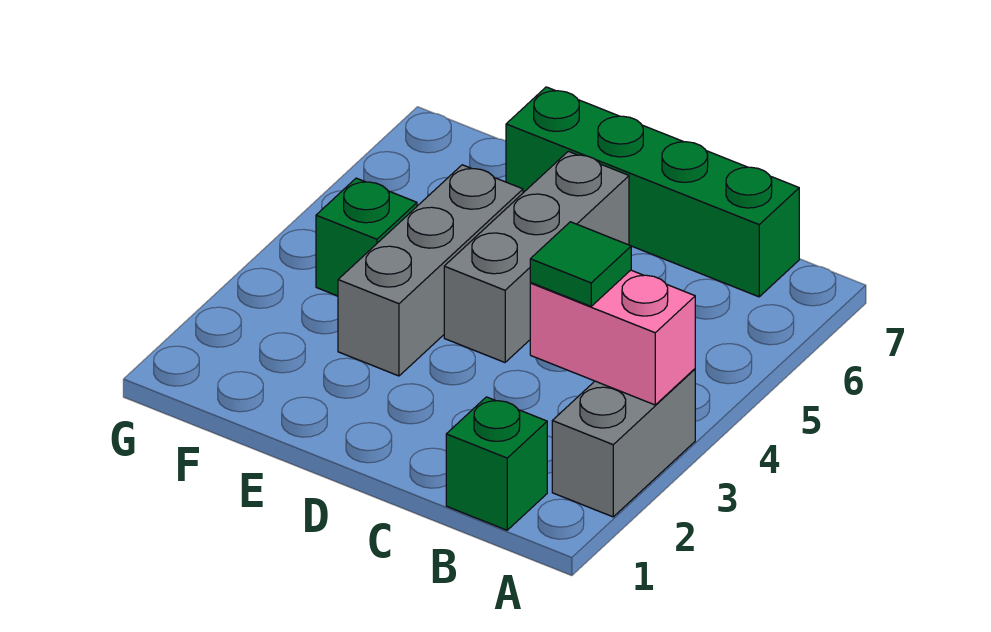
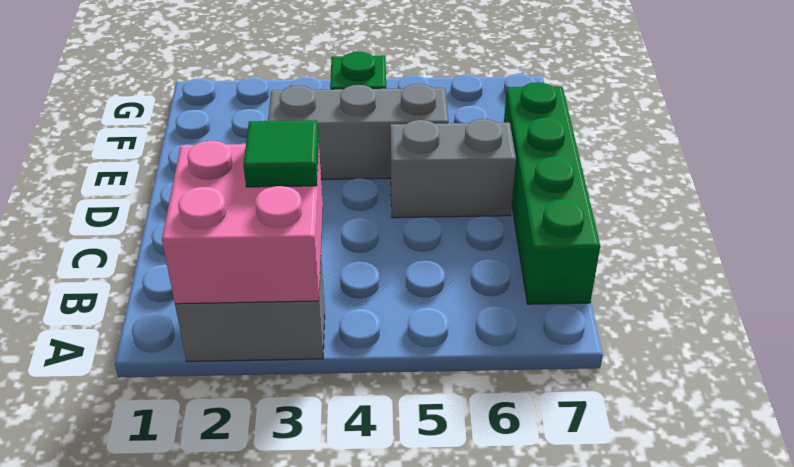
pink brick A3:B3 level 2 -> pink brick A2:B3 level 2
green brick B1 level 1 -> none
grey brick D4:D6 level 1 -> grey brick D5:D6 level 1

